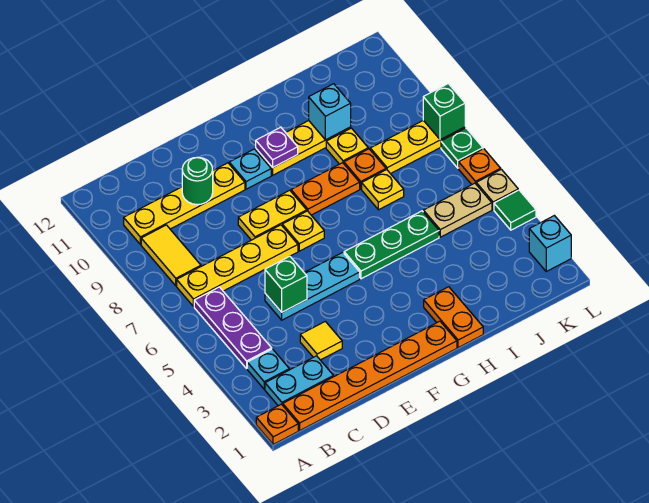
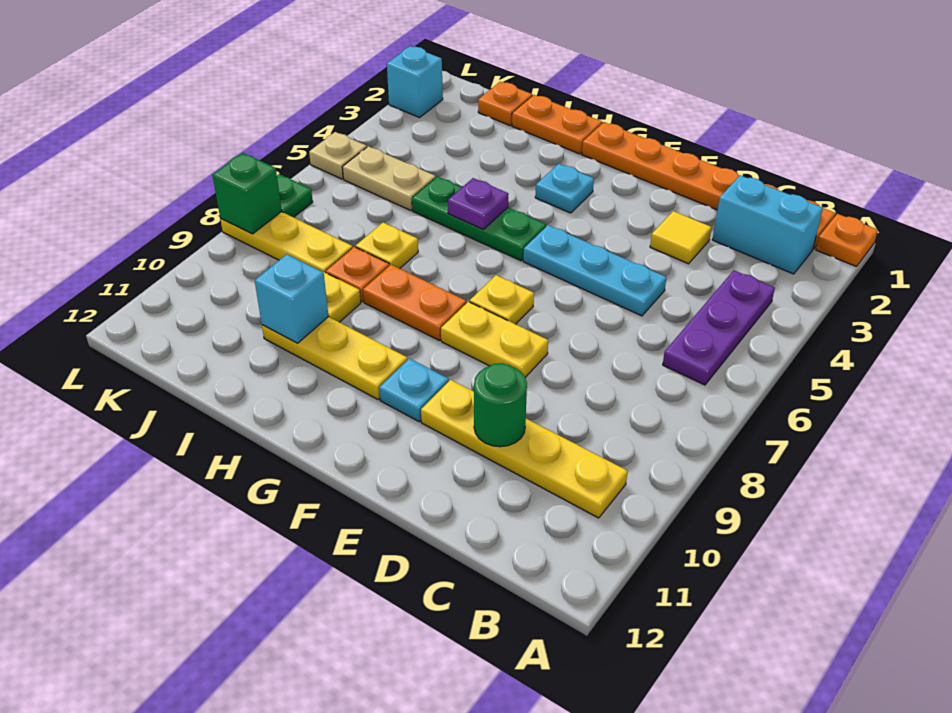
cyan plate B2:C2 level 1 -> cyan brick B2:C2 level 1
cyan plate B3 level 1 -> cyan plate G3 level 1
yellow plate B7:E7 level 1 -> none
yellow tile B8:B9 level 1 -> none
green brick D5 level 2 -> none
purple plate G10 level 2 -> purple plate H5 level 2
orange plate H1:H2 level 1 -> orange plate H1:I1 level 1
green tile L4 level 1 -> none
orange plate L6 level 1 -> orange plate J1 level 1

